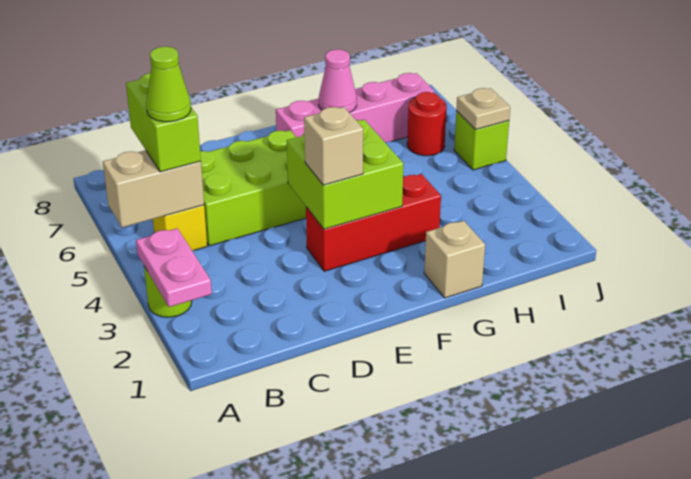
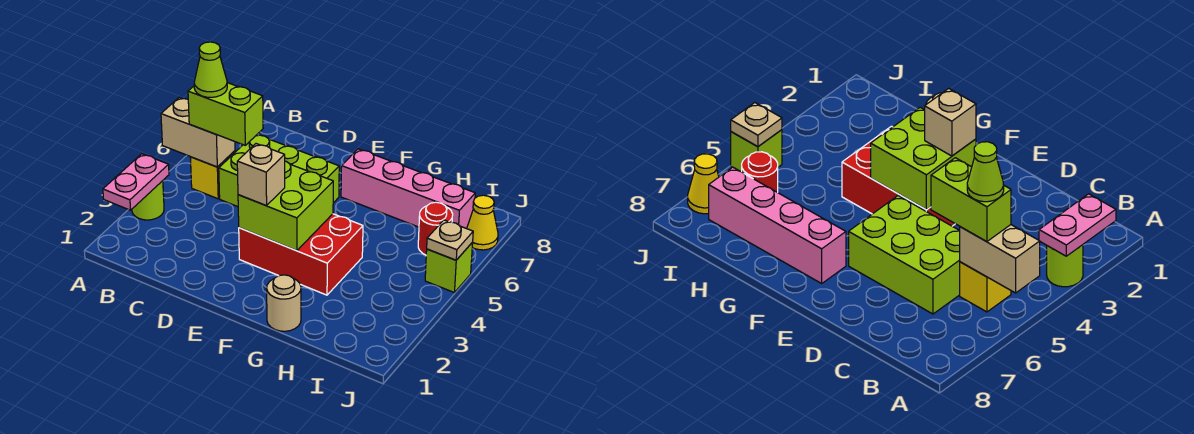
lime brick B5:B6 level 3 -> lime brick B5:C5 level 3
red brick E3:G3 level 1 -> red brick E3:G4 level 1
tan brick G1 level 1 -> tan round brick G1 level 1
pink cone G7 level 2 -> none
none -> yellow cone J7 level 1

